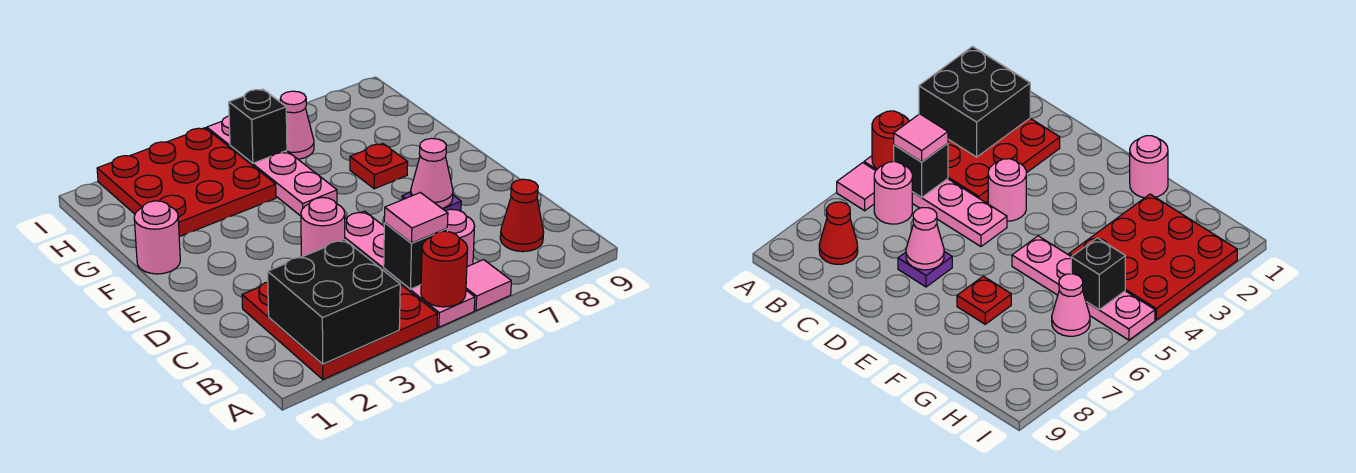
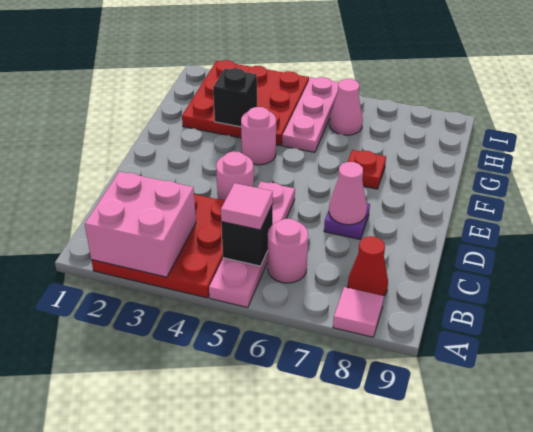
black brick A2:B3 level 2 -> pink brick A2:B3 level 2
red round brick A5 level 2 -> none
pink tile A6 level 1 -> pink tile A8 level 1
pink round brick F1 level 1 -> pink round brick F4 level 1
pink plate F5:I5 level 1 -> pink plate G5:I5 level 1
black brick H5 level 2 -> black brick G3 level 2

